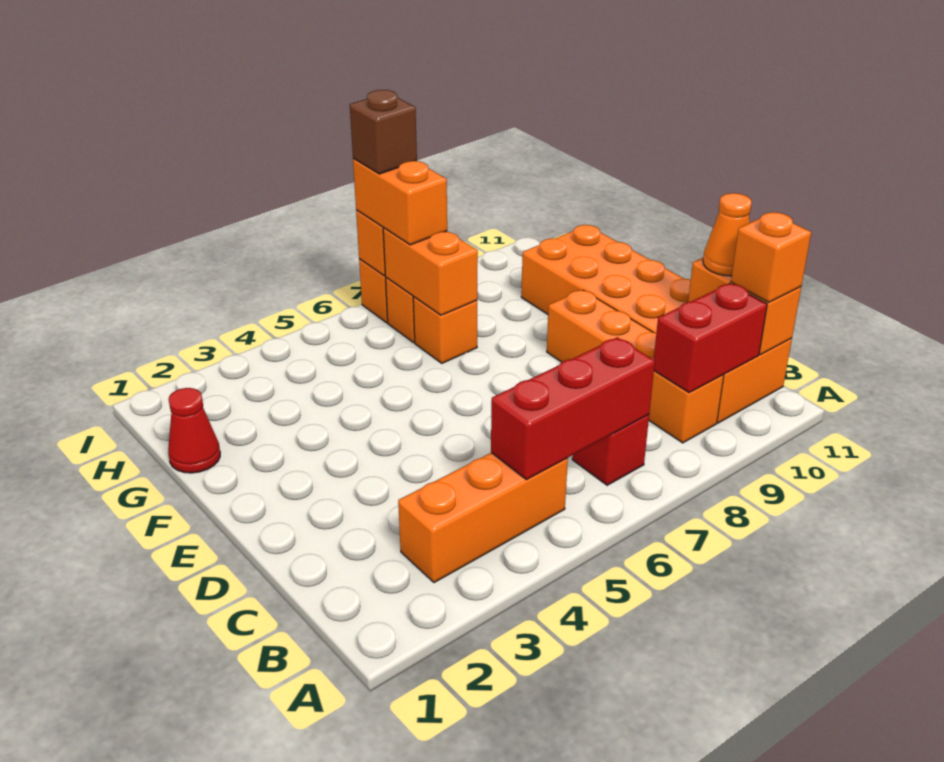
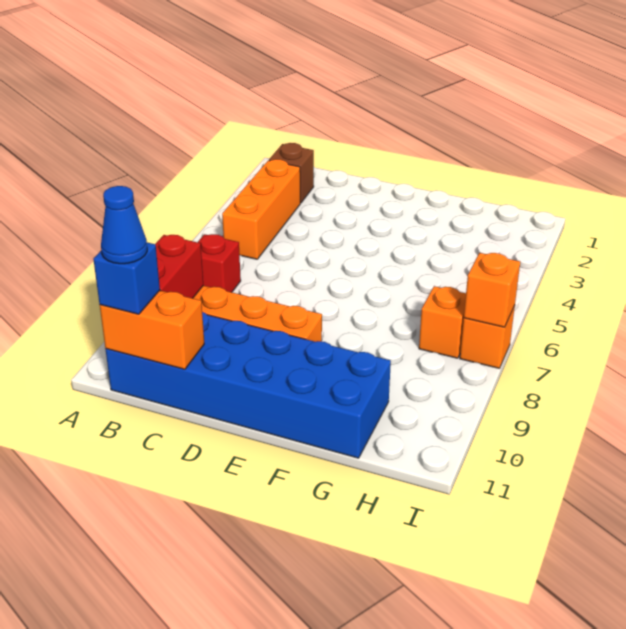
red brick B5:B7 level 2 -> none
orange brick B10:G11 level 1 -> blue brick B10:G11 level 1
orange brick B11 level 3 -> blue brick B11 level 3
none -> blue cone B11 level 4
orange cone C11 level 3 -> none
red cone G1 level 1 -> none
orange brick G7 level 1 -> none
orange brick G7:H7 level 2 -> none
orange brick H7:I7 level 3 -> none
brown brick I7 level 4 -> brown brick B2 level 1

